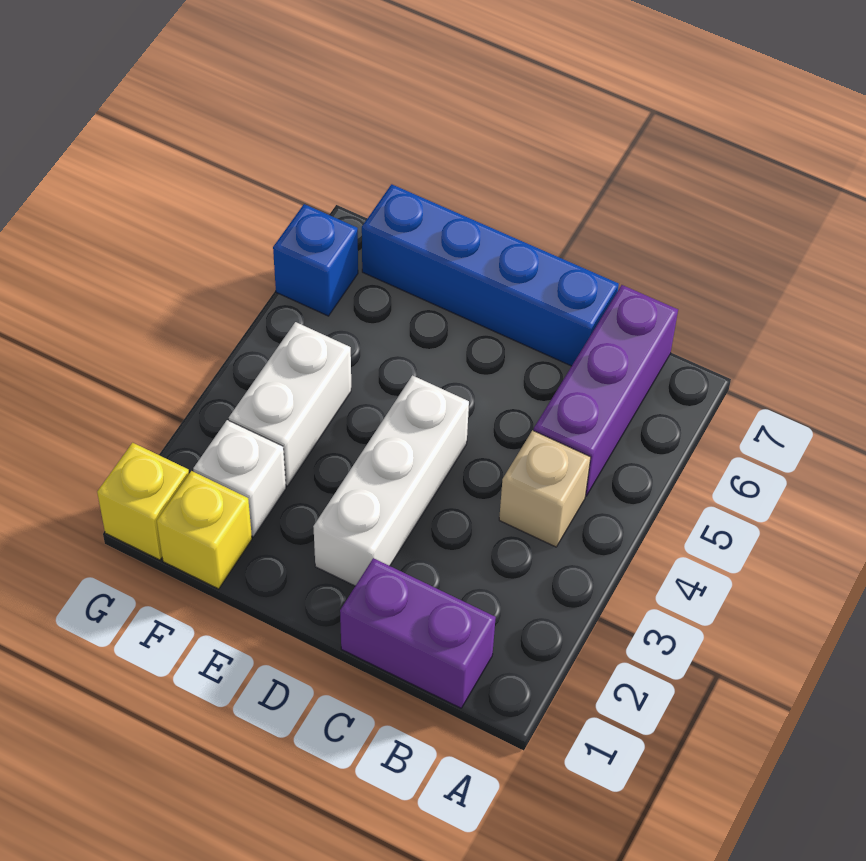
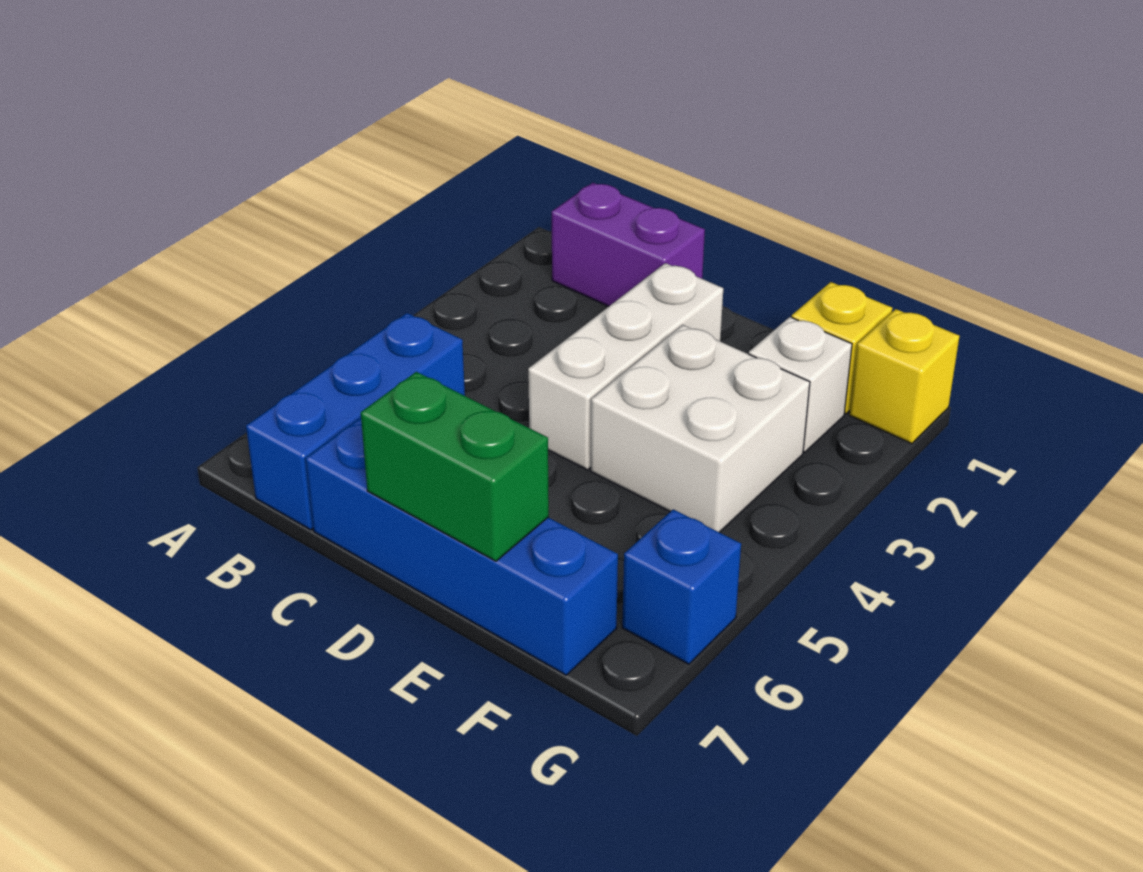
tan brick B4 level 1 -> none
purple brick B5:B7 level 1 -> blue brick B5:B7 level 1
none -> green brick D7:E7 level 2
white brick F3:F4 level 1 -> white brick E3:F4 level 1

